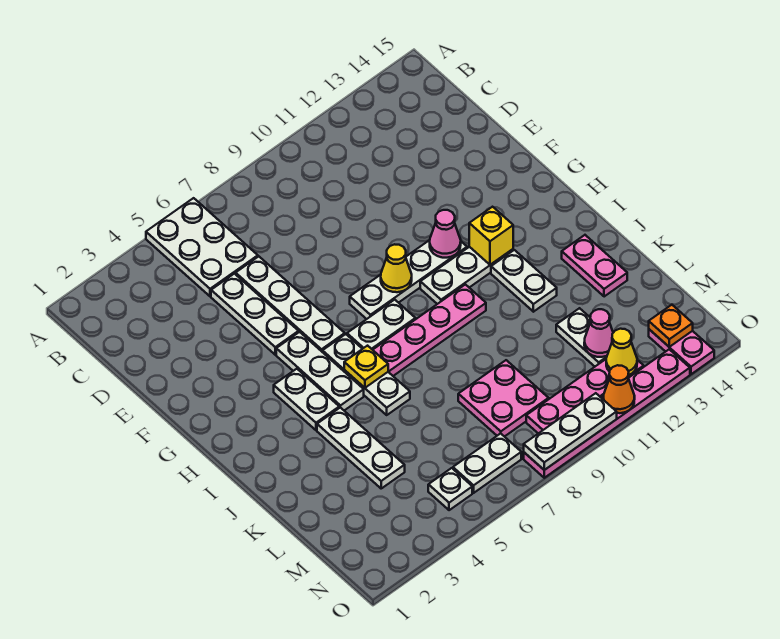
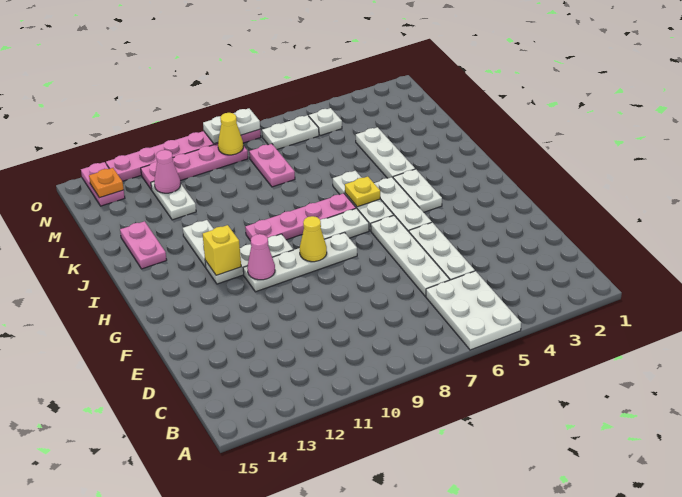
pink plate L8:M9 level 1 -> pink plate L8:M8 level 1
yellow cone N12 level 2 -> yellow cone N9 level 2
white plate O8:O10 level 2 -> white plate O8:O9 level 2
orange cone O11 level 2 -> none

